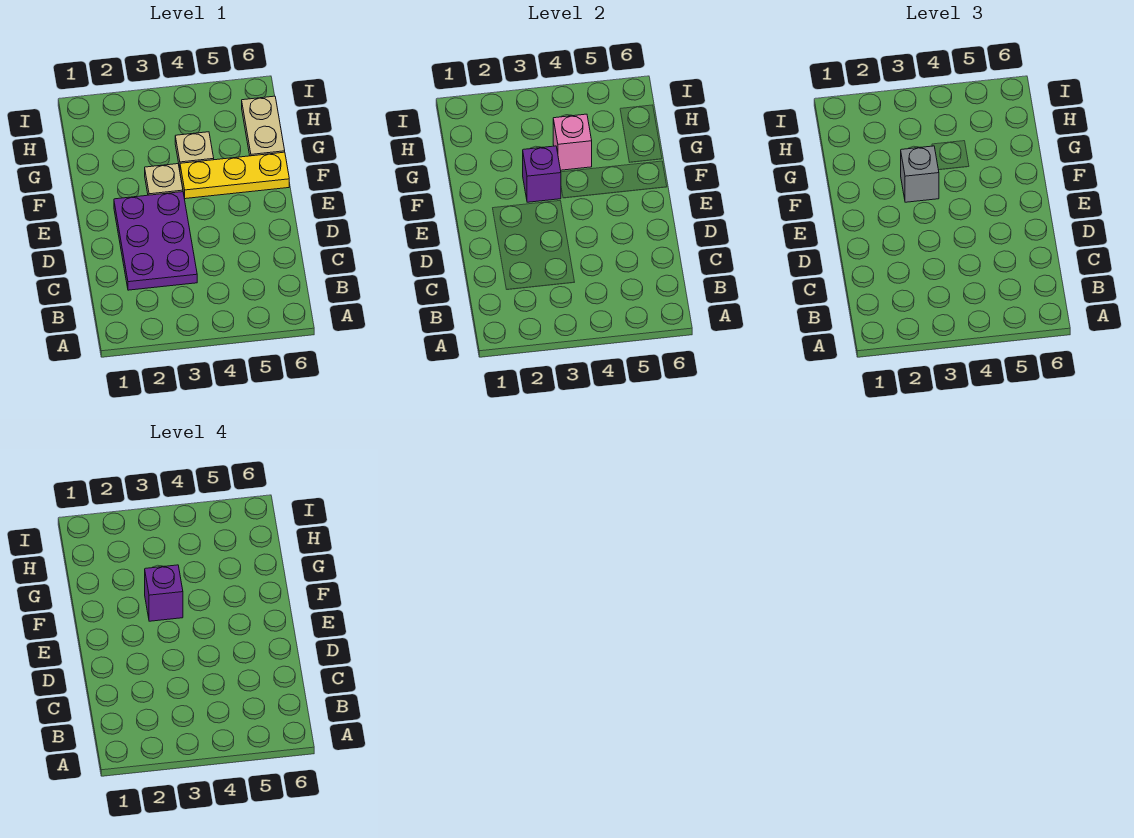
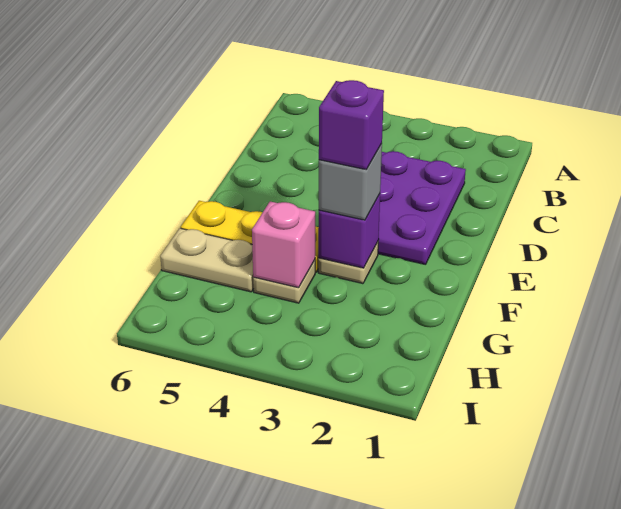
tan plate G6:H6 level 1 -> tan plate G5:G6 level 1

